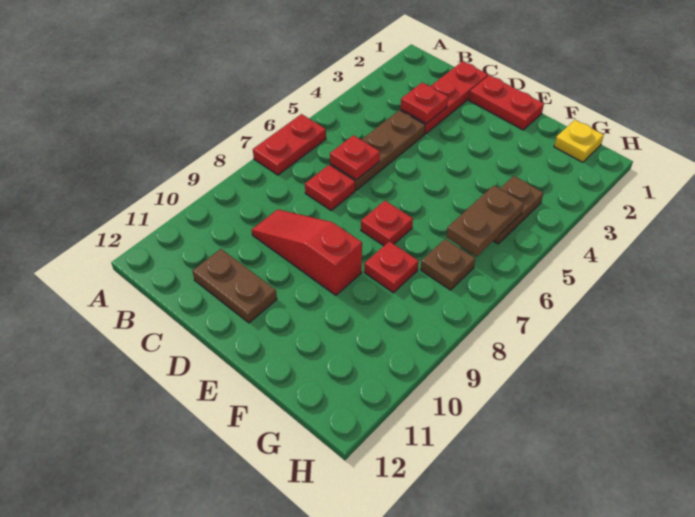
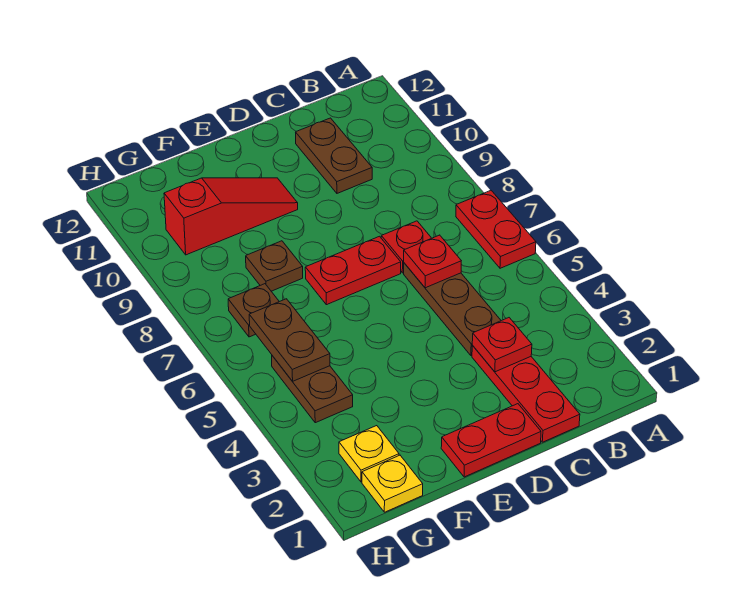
red slope C9:E9 level 1 top E -> red slope E10:G10 level 1 top G
brown plate C11:D11 level 1 -> brown plate C10:C11 level 1
red plate E7 level 1 -> red plate D7:E7 level 1
red plate F8 level 1 -> brown plate F8 level 1
none -> yellow plate G2 level 1

